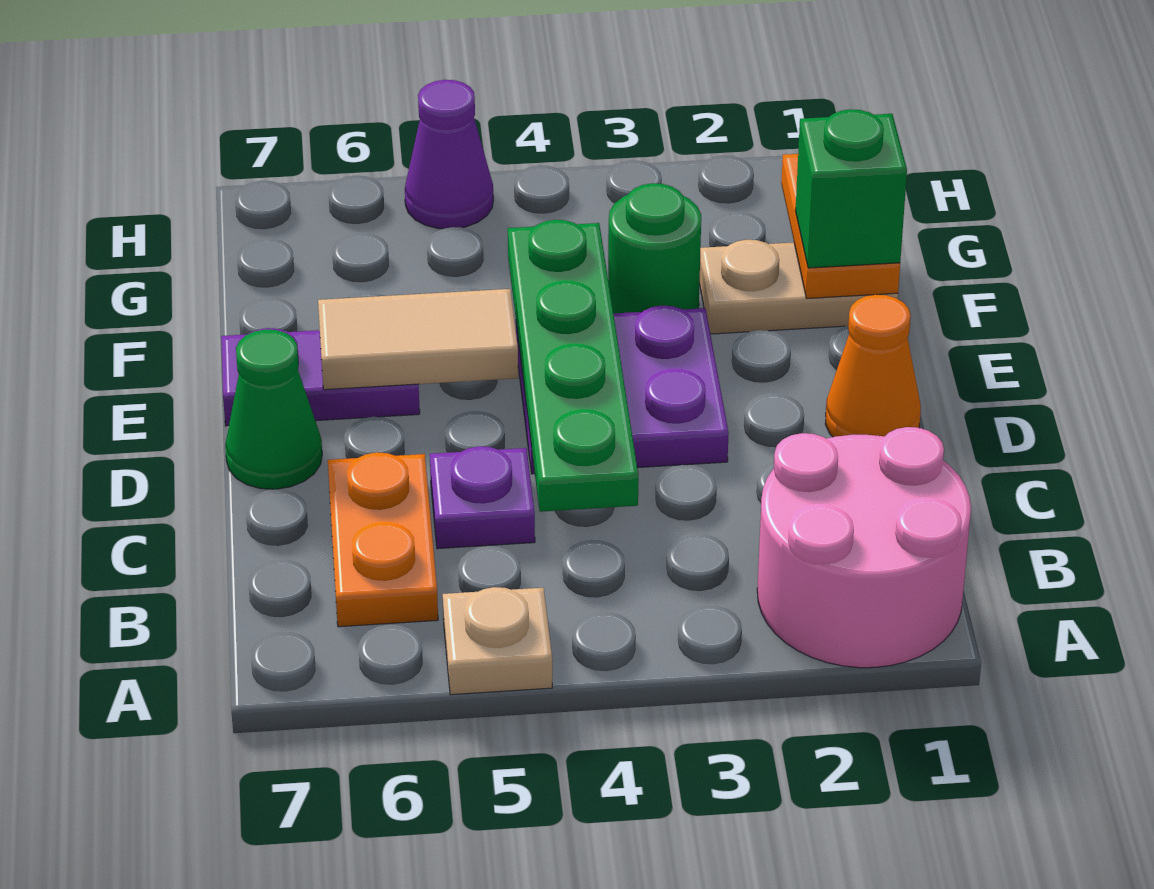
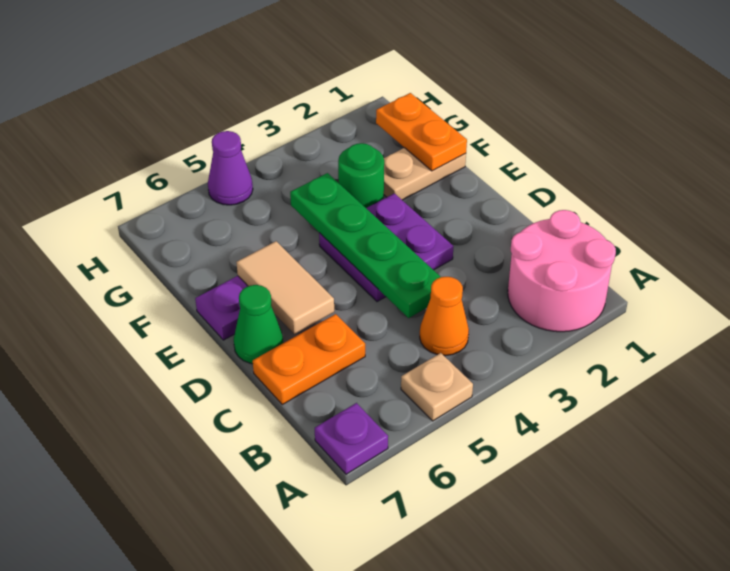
orange plate B6:C6 level 1 -> orange plate C6:C7 level 1
purple plate C5 level 1 -> purple plate A7 level 1
orange cone D1 level 1 -> orange cone B4 level 1
tan tile E5:E6 level 2 -> tan tile D6:E6 level 2
green brick F1 level 3 -> none

